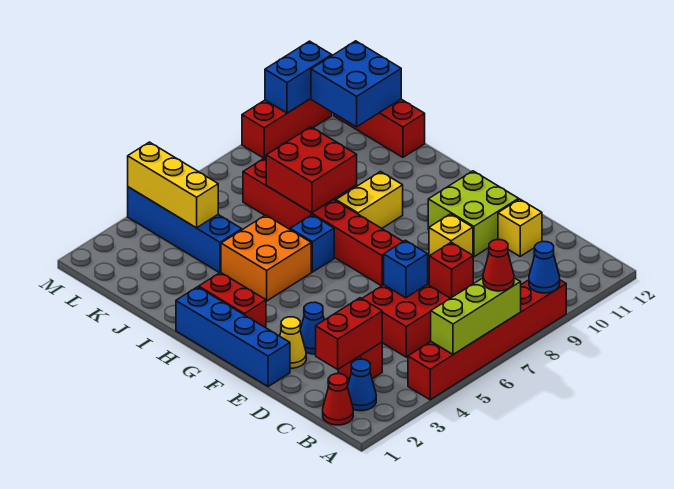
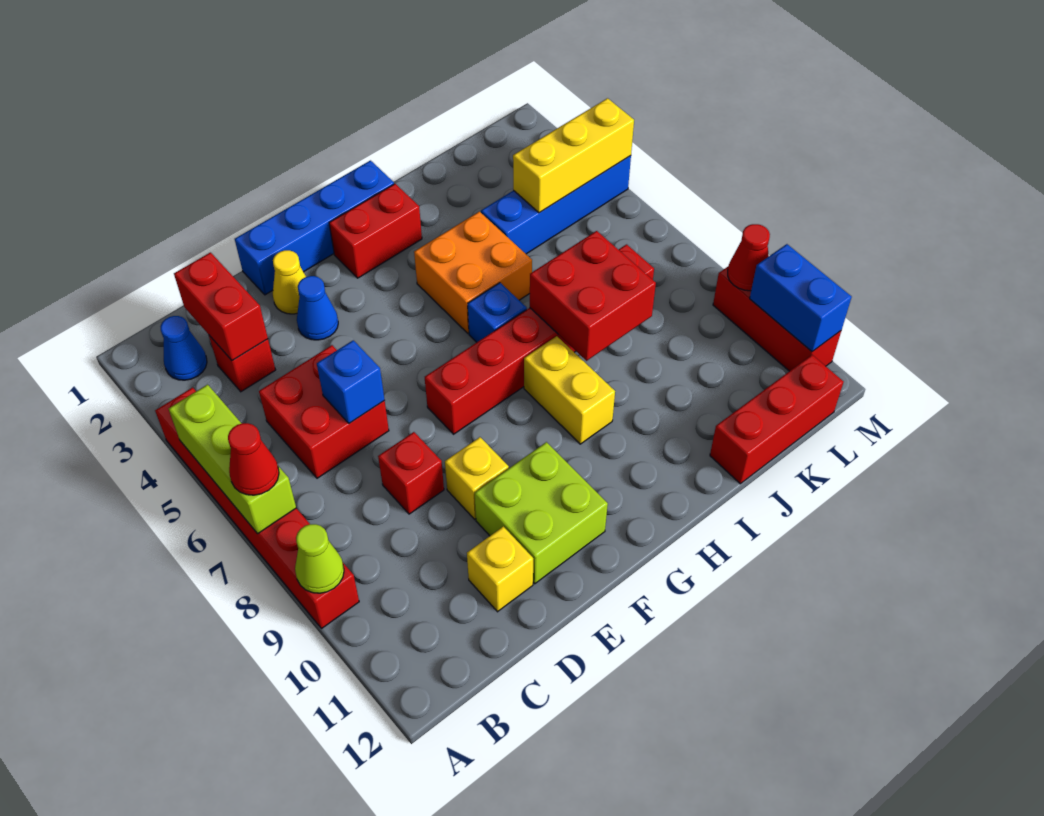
blue cone A9 level 2 -> lime cone A9 level 2
red cone B1 level 1 -> red cone M9 level 2
blue brick K11:L12 level 2 -> none

